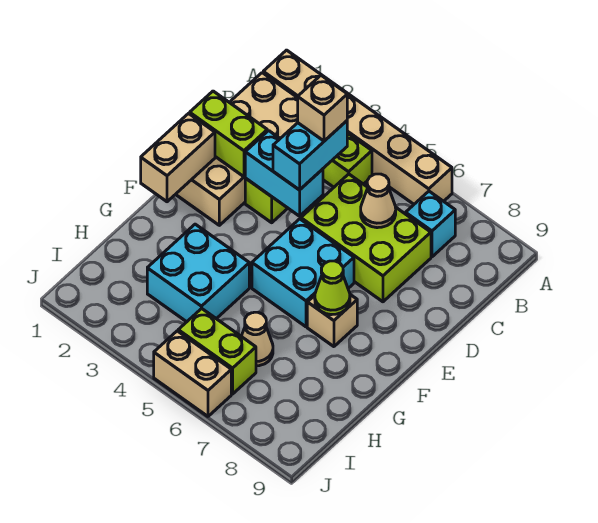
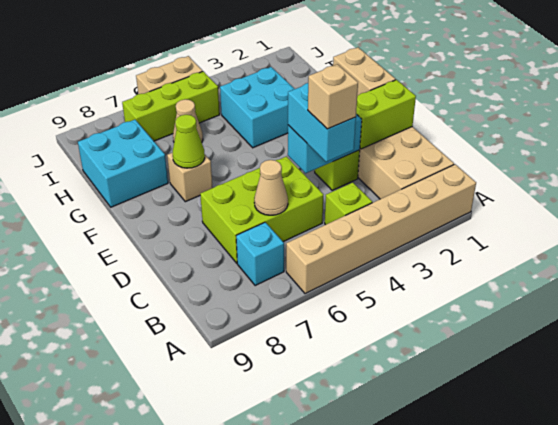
cyan brick E5:F6 level 1 -> cyan brick G8:H9 level 1
lime brick I5:I6 level 1 -> lime brick I5:I7 level 1

